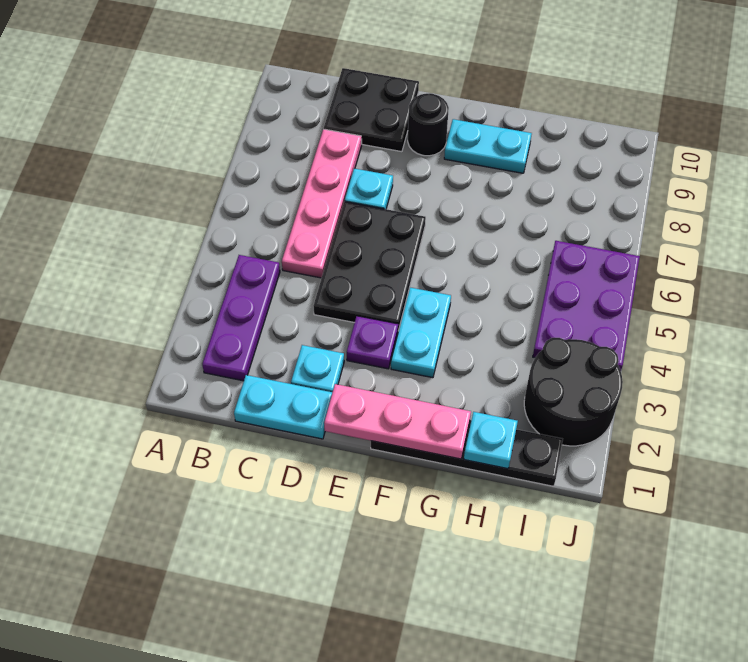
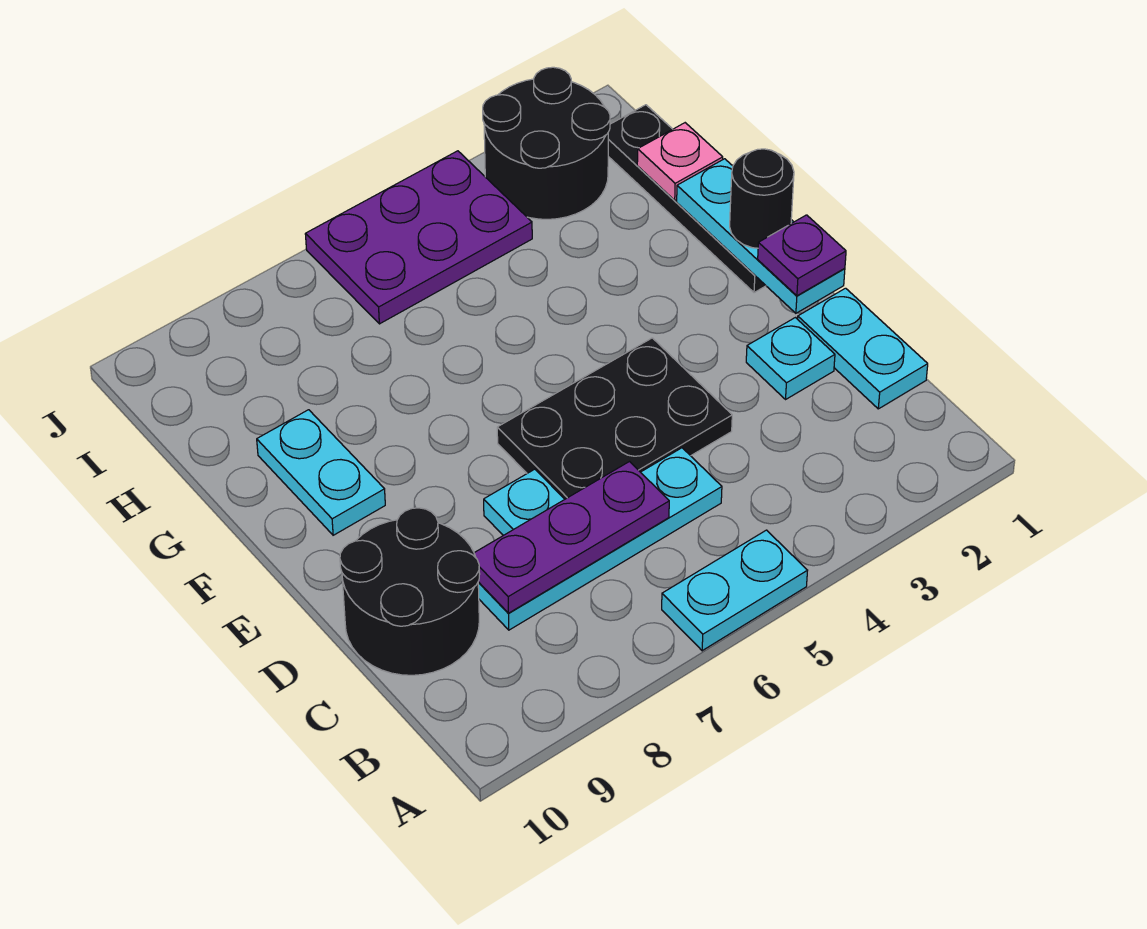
purple plate B2:B4 level 1 -> purple plate C6:C8 level 2
pink plate C5:C8 level 1 -> cyan plate C5:C8 level 1
black plate C9:D10 level 1 -> black round brick C9:D10 level 1
pink plate E1:G1 level 2 -> cyan plate E1:G1 level 2
purple plate E3 level 1 -> purple plate E1 level 3
black round brick E9 level 1 -> black round brick F1 level 3
cyan plate F3:F4 level 1 -> cyan plate A5:A6 level 1
cyan plate H1 level 2 -> pink plate H1 level 2

